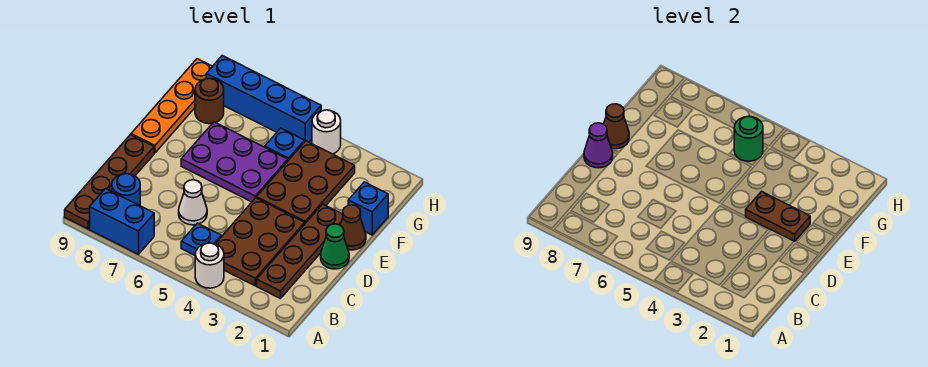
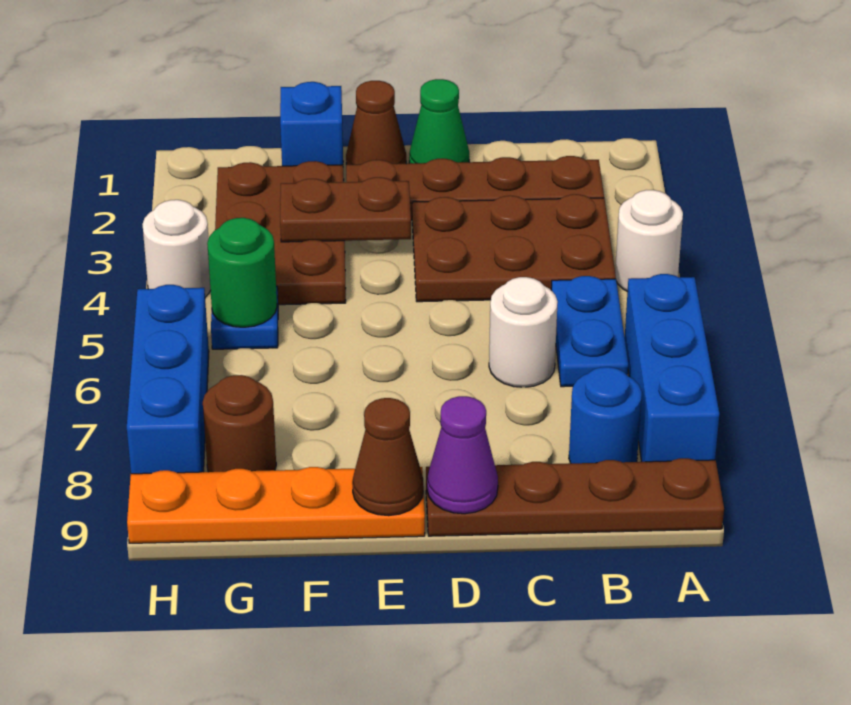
blue brick A7:A8 level 1 -> blue brick A6:A8 level 1
blue plate B5 level 1 -> blue plate B5:B6 level 1
white cone C6 level 1 -> white round brick C6 level 1
brown plate E2:E3 level 2 -> brown plate E3:F3 level 2
brown plate E3:G4 level 1 -> brown plate F2:G4 level 1
purple plate E5:F7 level 1 -> none
blue brick H5:H8 level 1 -> blue brick H6:H8 level 1

